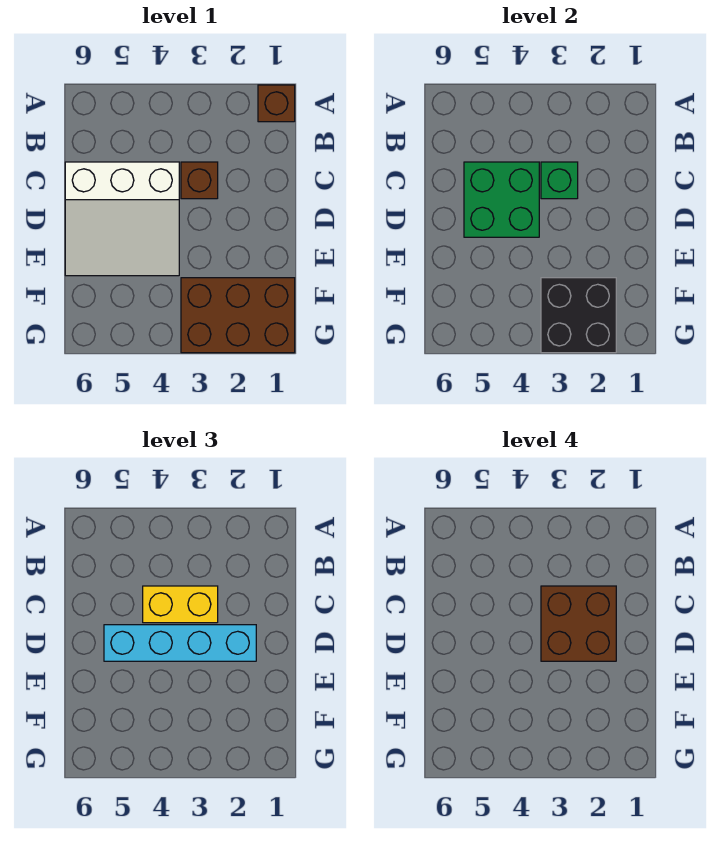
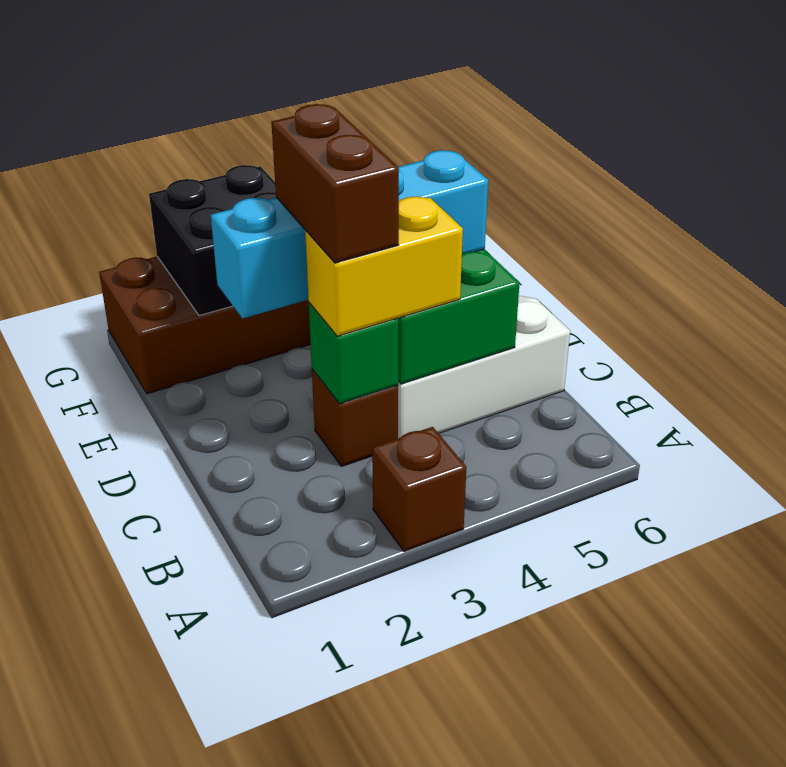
brown brick A1 level 1 -> brown brick A3 level 1
brown brick C2:D3 level 4 -> brown brick C3:D3 level 4

